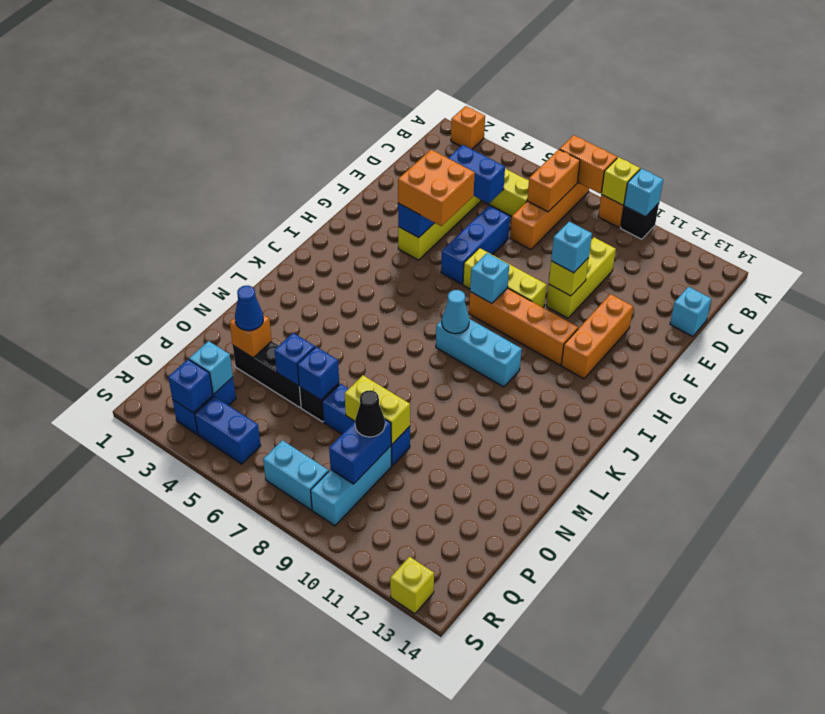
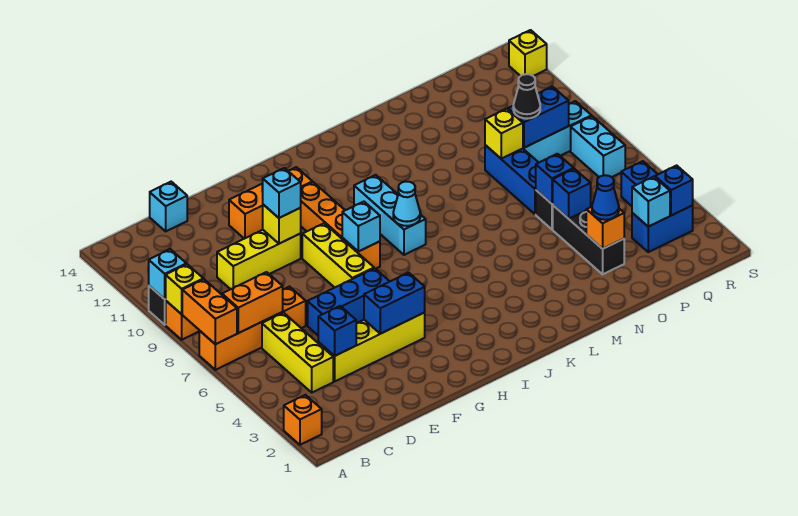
blue brick D4:D5 level 2 -> blue brick D4 level 2
orange brick F4:G5 level 3 -> none
yellow brick O8:O9 level 2 -> yellow brick O9 level 2

